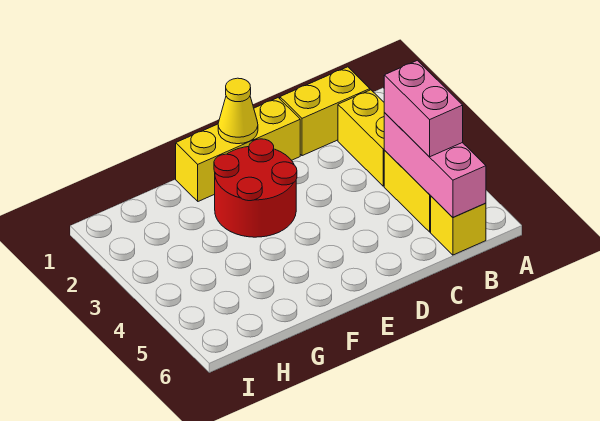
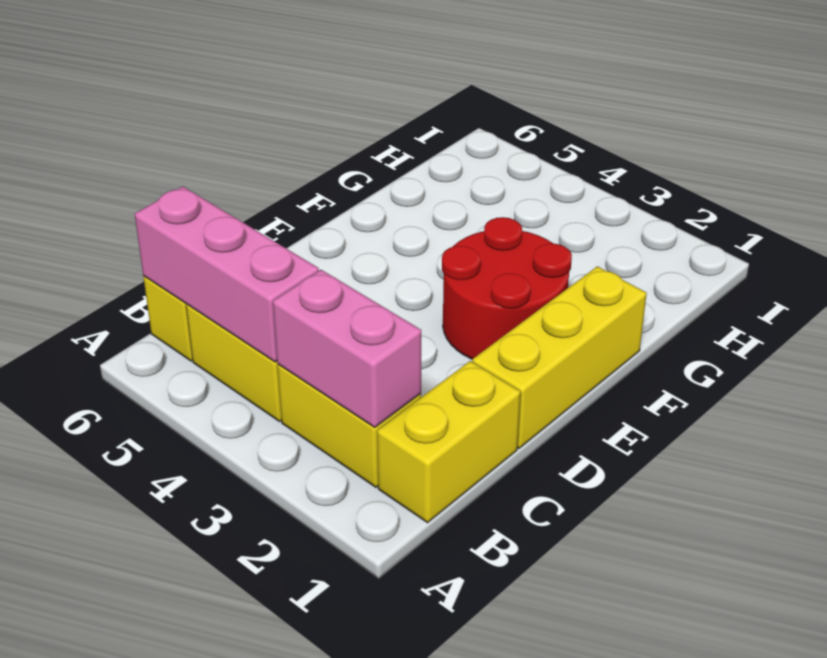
pink brick B4:B5 level 3 -> pink brick B2:B3 level 2
yellow cone E1 level 2 -> none

